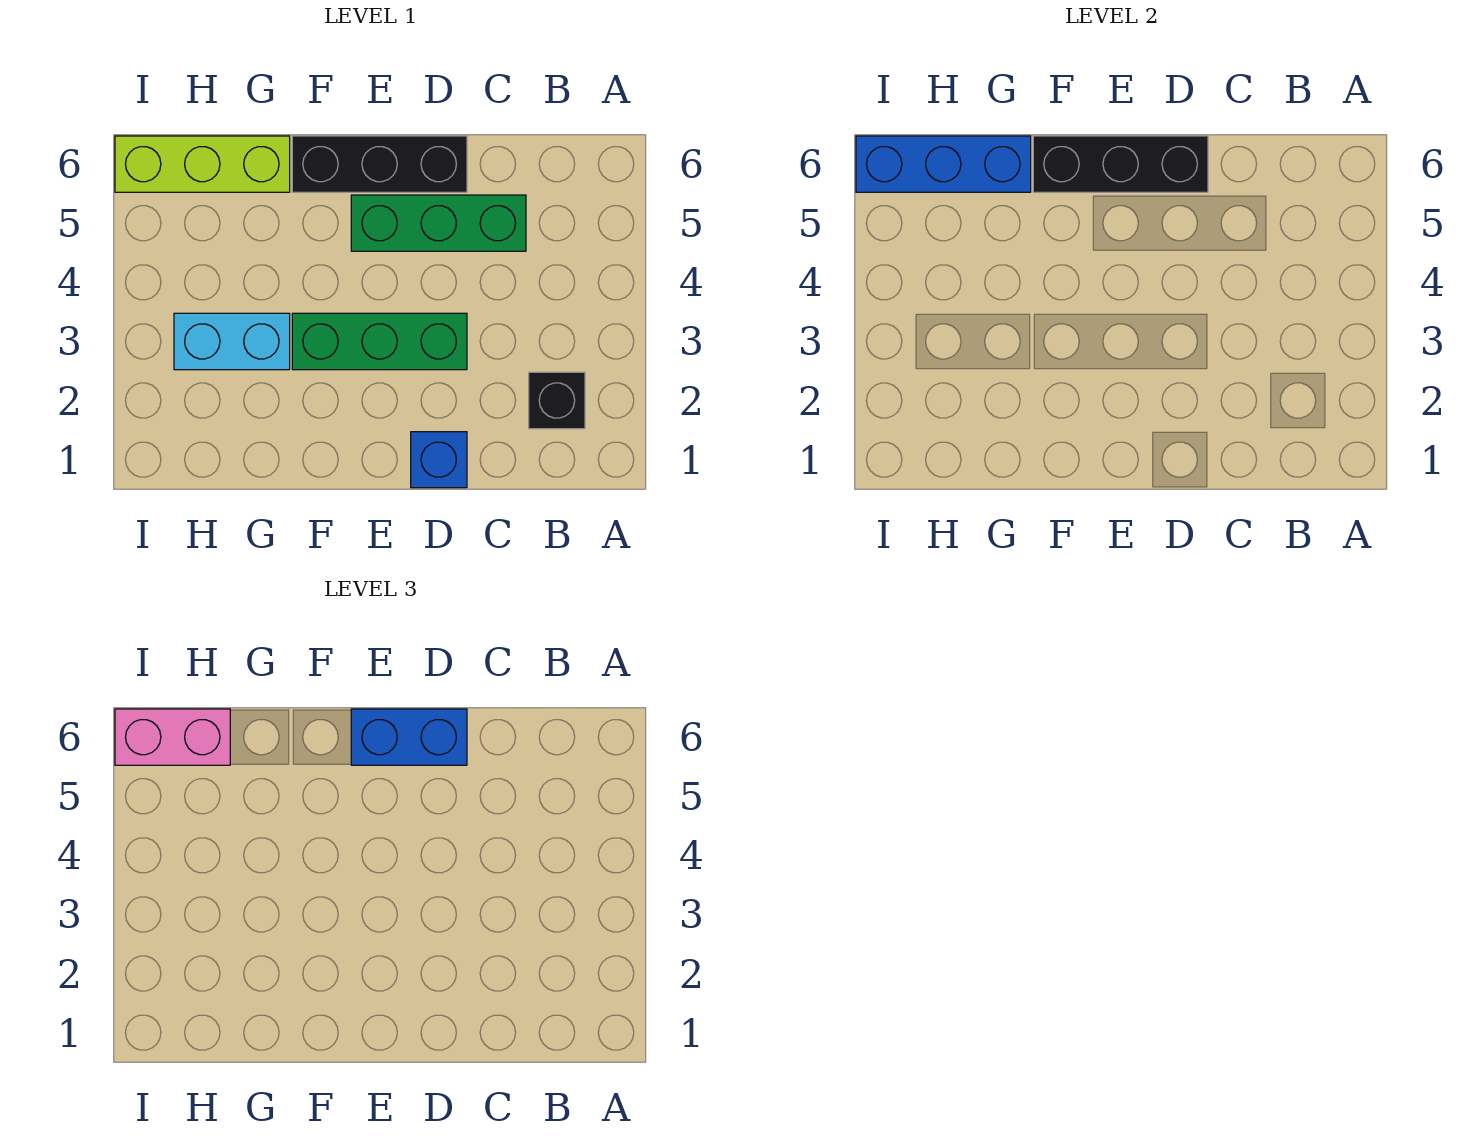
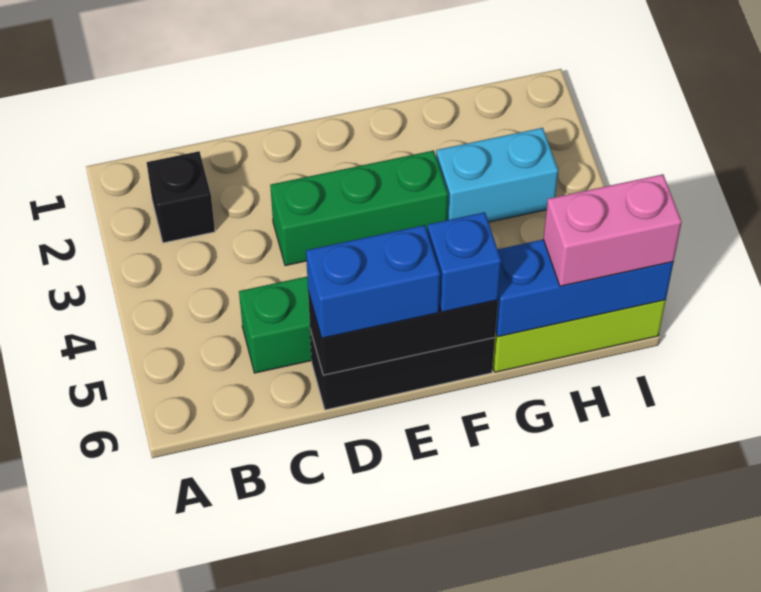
blue brick D1 level 1 -> blue brick F6 level 3

